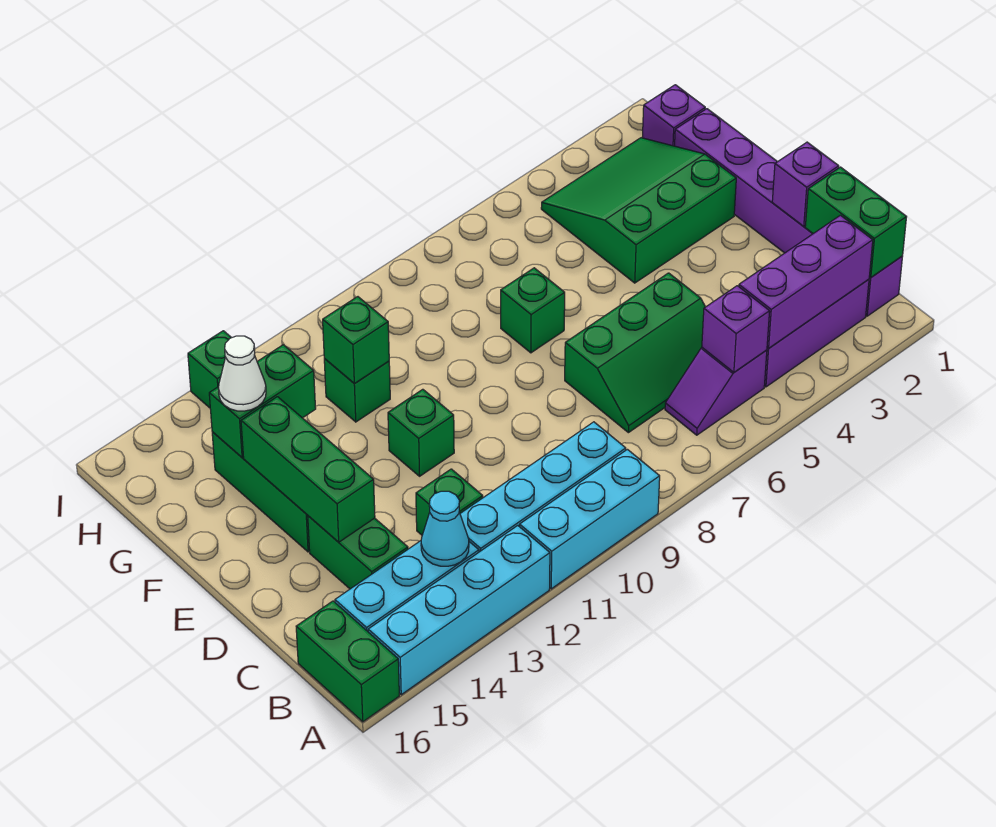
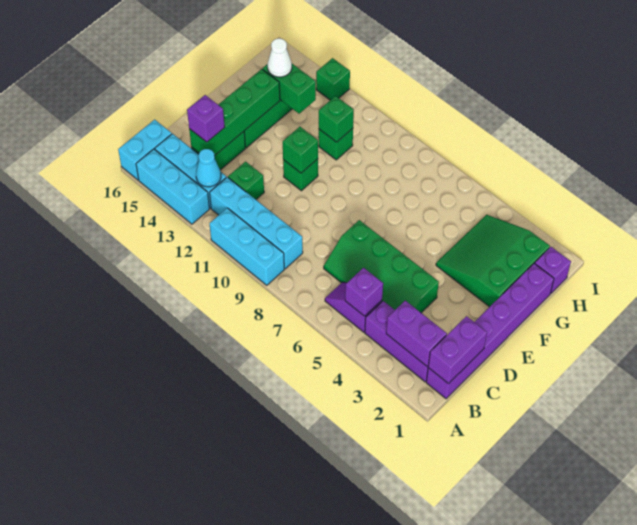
cyan brick A12:A15 level 1 -> cyan brick A13:A15 level 1
green brick A16:B16 level 1 -> cyan brick A16:B16 level 1
green brick B1:C1 level 2 -> purple brick B1:C1 level 2
purple brick B2:B4 level 2 -> purple brick B2:B3 level 2
green slope C5:D7 level 1 top D -> green slope C4:D7 level 1 top D
purple brick D1 level 2 -> purple brick C14 level 3
green brick D14:F14 level 2 -> green brick C14:F14 level 2
green slope F2:H4 level 1 top F -> green slope F2:H4 level 1 top 2
green brick F7 level 1 -> green brick E11 level 2

